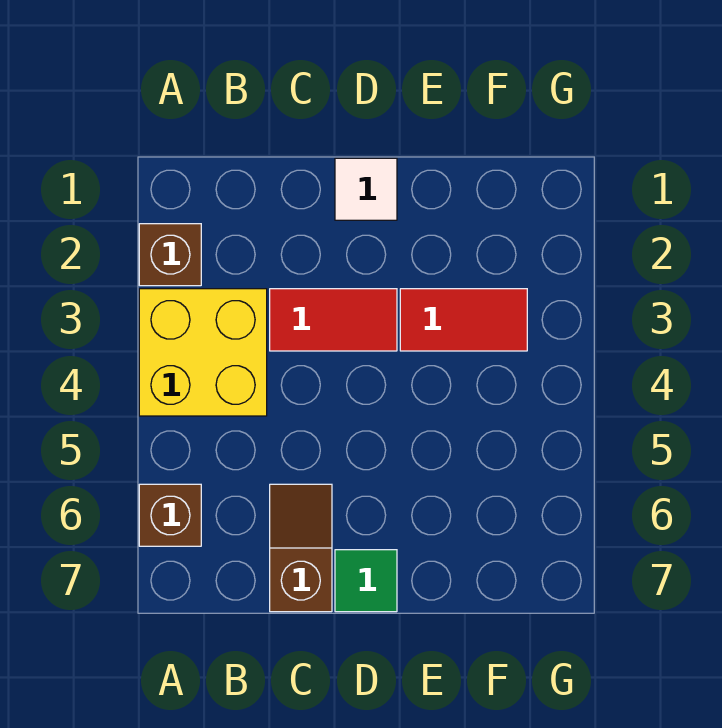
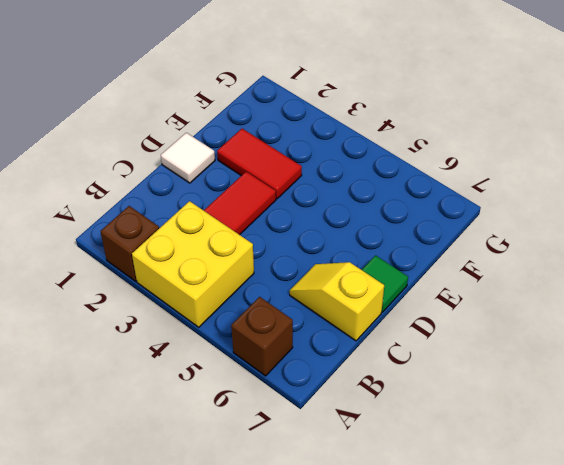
brown slope C6:C7 level 1 top 7 -> yellow slope C6:C7 level 1 top 7
red tile E3:F3 level 1 -> red tile E2:E3 level 1

